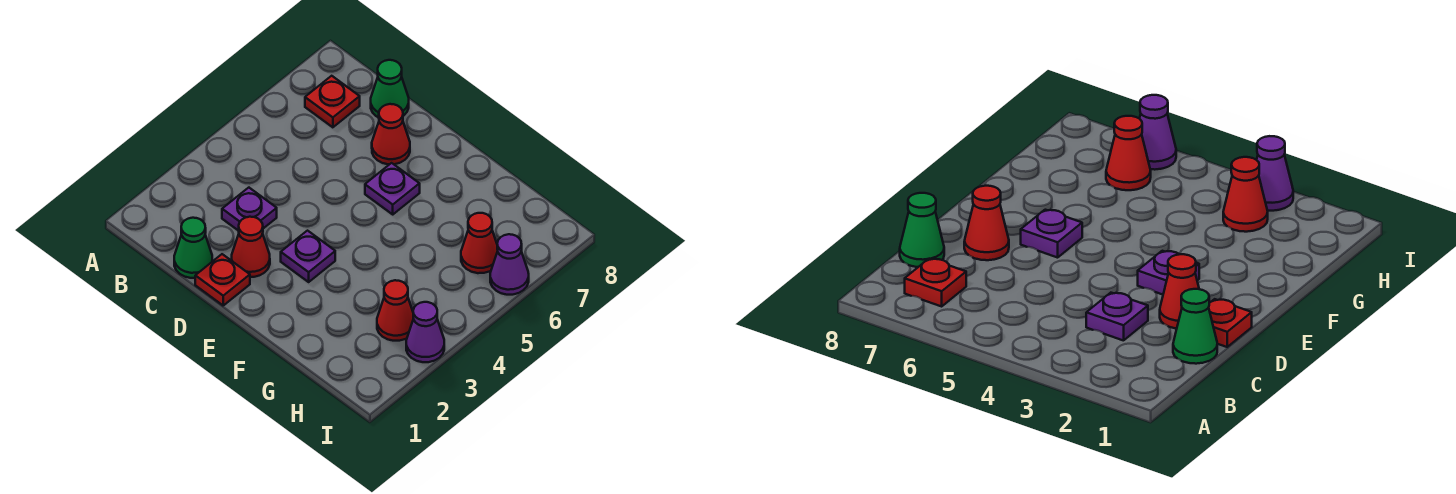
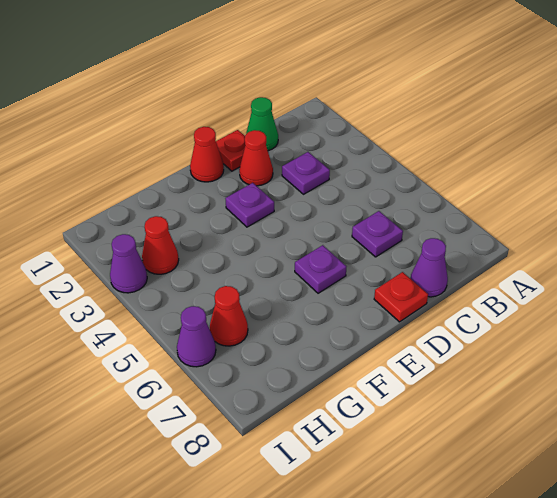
red plate B7 level 1 -> red plate D8 level 1
none -> purple plate C6 level 1
green cone C8 level 1 -> purple cone C8 level 1
red cone D7 level 1 -> red cone E1 level 1

